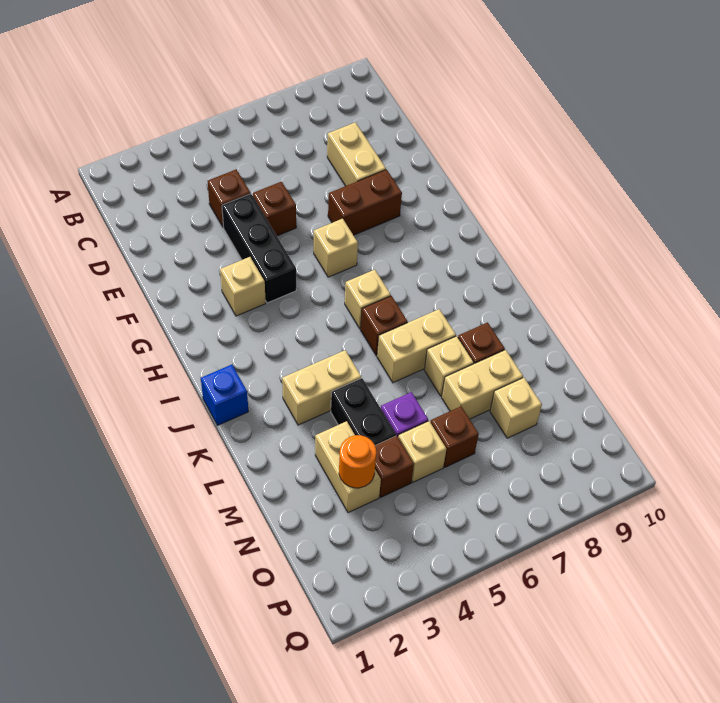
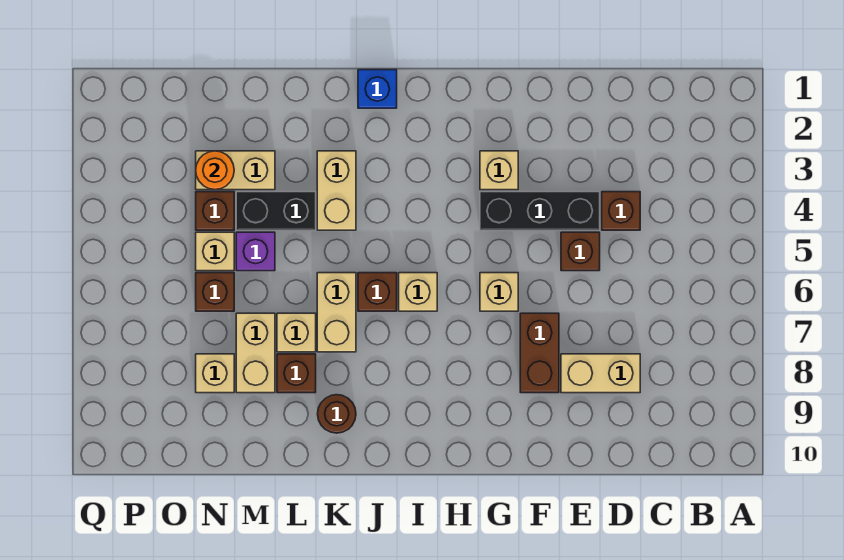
none -> brown round brick K9 level 1

